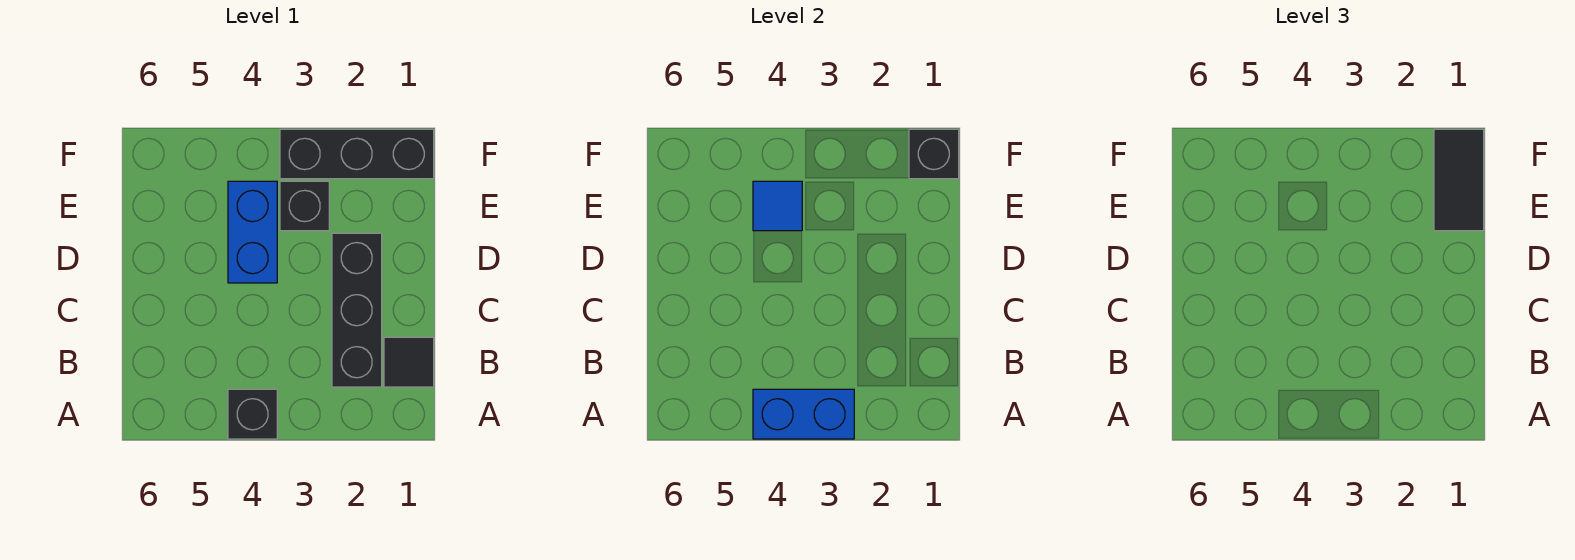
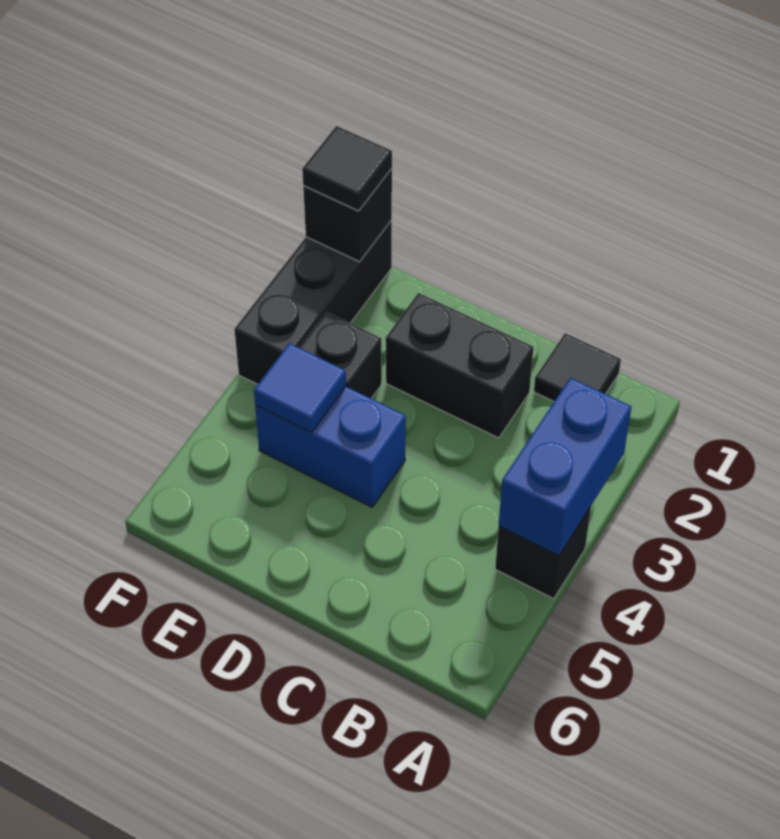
black brick B2:D2 level 1 -> black brick C2:D2 level 1
black tile E1:F1 level 3 -> black tile F1 level 3

